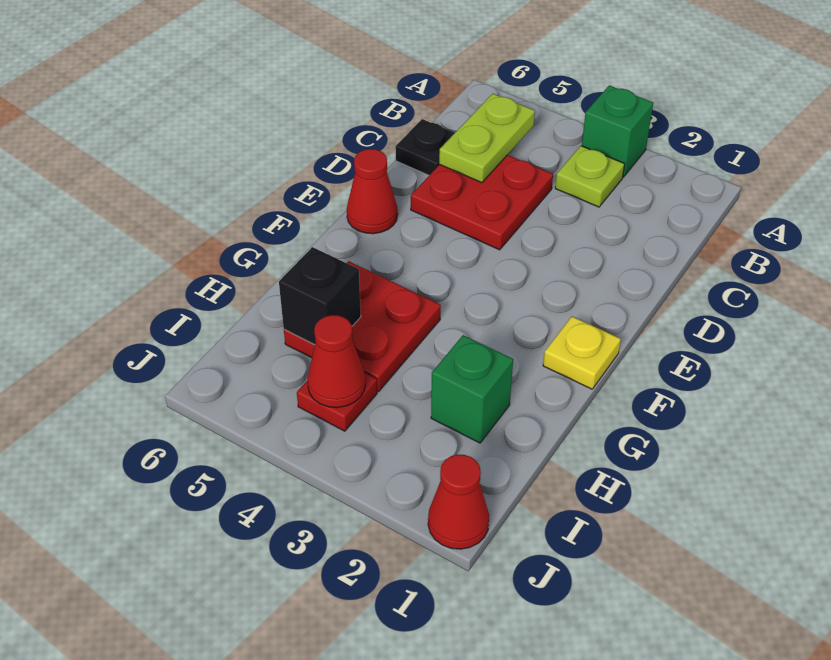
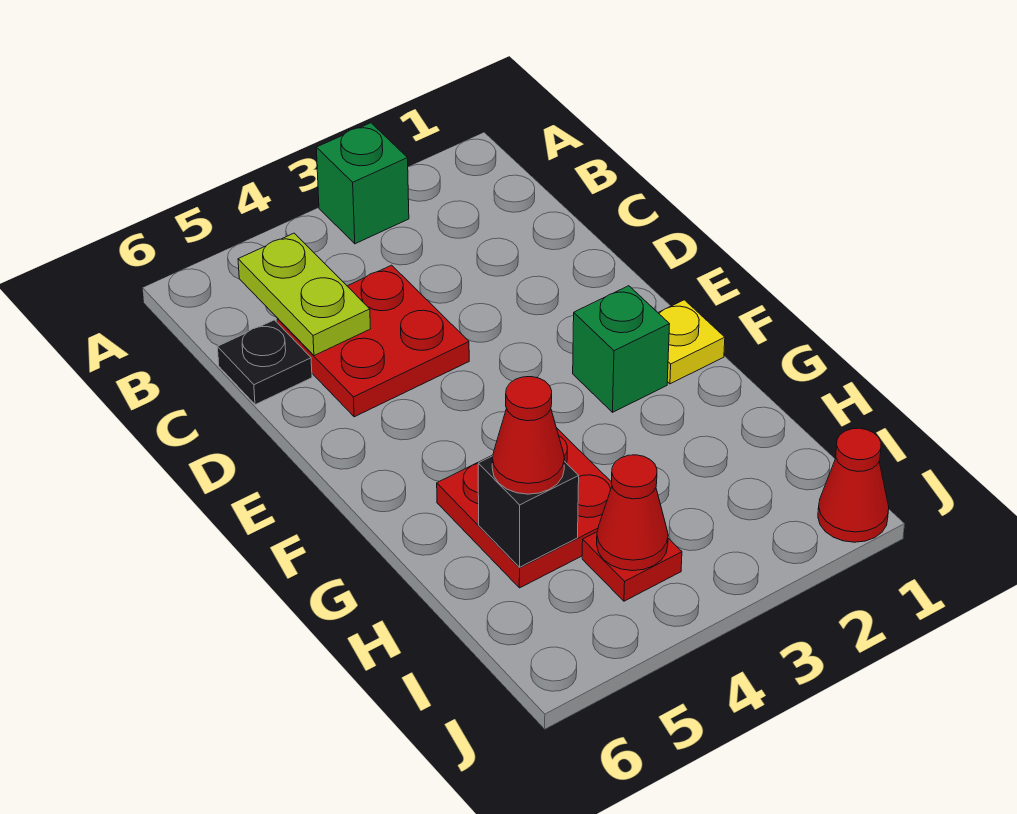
lime plate B3 level 1 -> none
red cone E6 level 1 -> red cone H5 level 3
green brick H2 level 1 -> green brick F2 level 1

